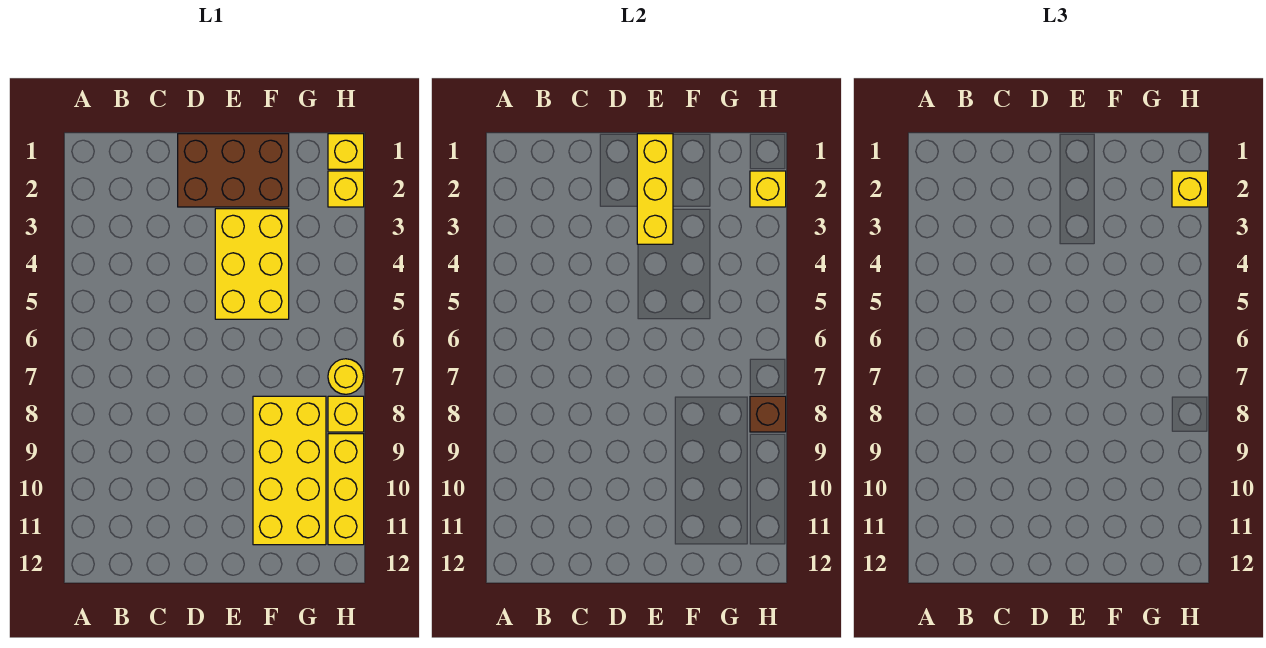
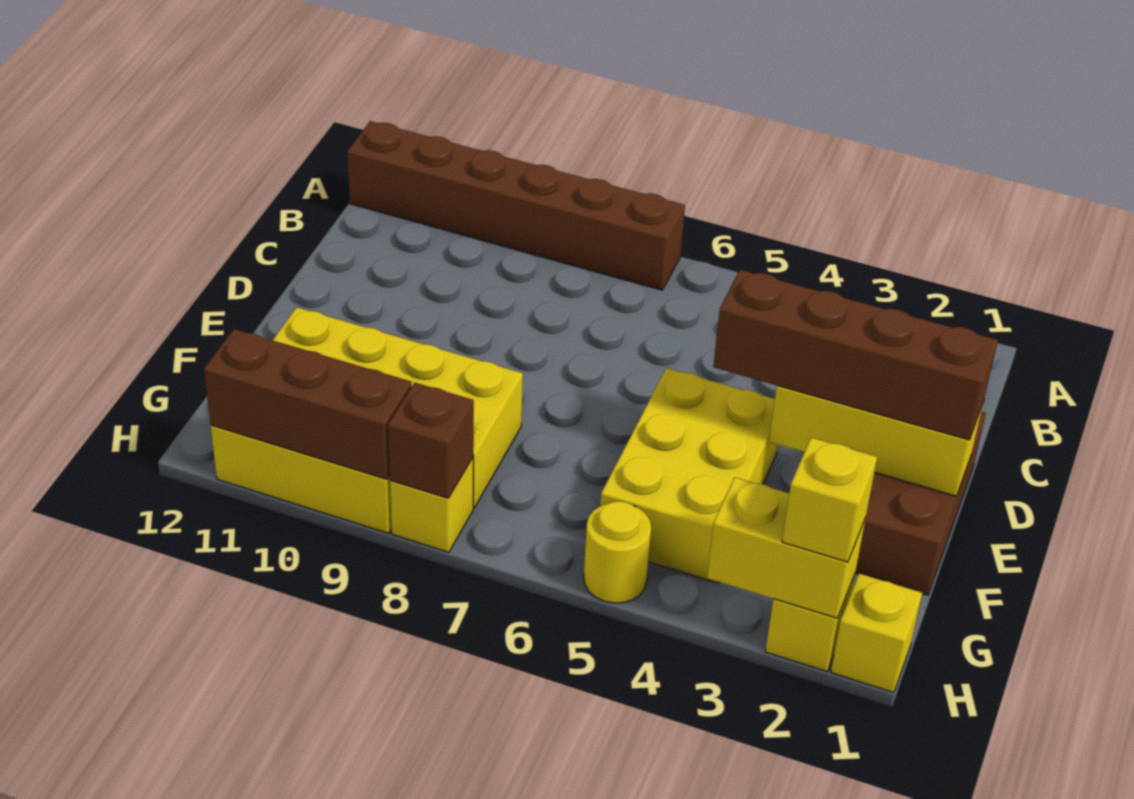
none -> brown brick A7:A12 level 1
none -> brown brick E1:E4 level 3
yellow brick E3:F5 level 1 -> yellow brick E4:G5 level 1
yellow brick H2 level 2 -> yellow brick H2:H3 level 2
yellow round brick H7 level 1 -> yellow round brick H5 level 1
none -> brown brick H9:H11 level 2

